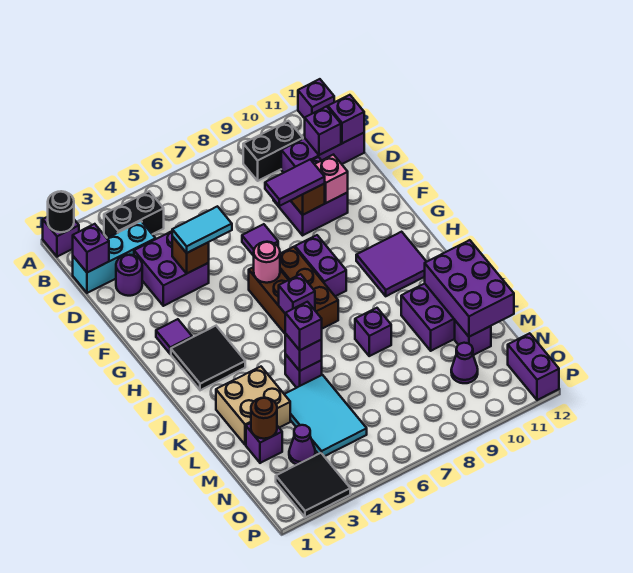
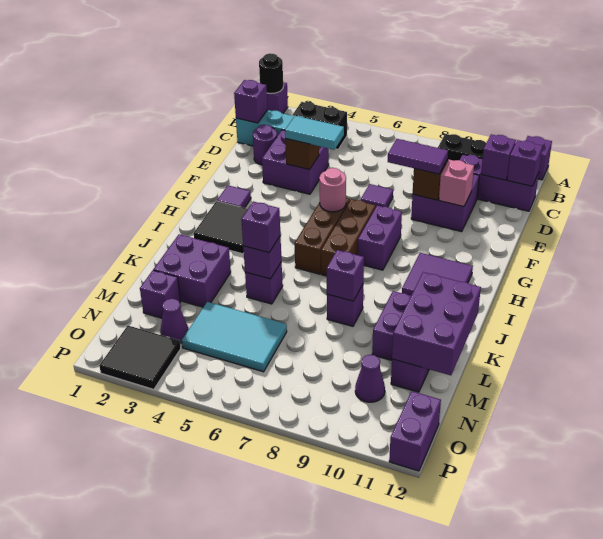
purple brick I6 level 2 -> purple brick K8 level 2
tan brick K2:L3 level 1 -> purple brick K2:L3 level 1
cyan tile L4:N5 level 1 -> cyan tile M4:N6 level 1
brown round brick M2 level 2 -> none

